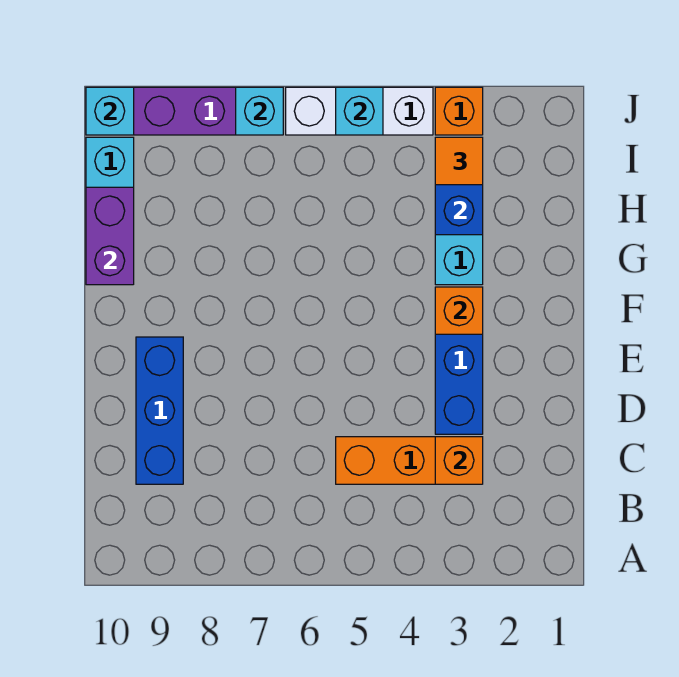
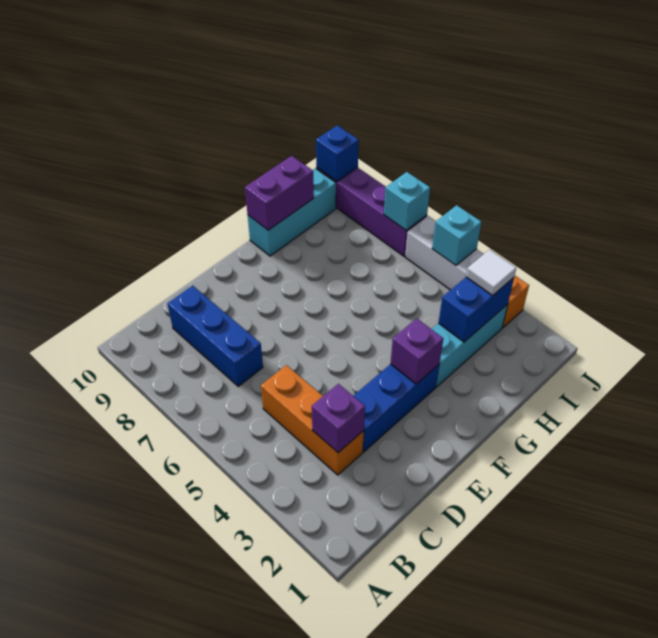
orange brick C3 level 2 -> purple brick C3 level 2
blue brick C9:E9 level 1 -> blue brick C7:C9 level 1
orange brick F3 level 2 -> purple brick F3 level 2
orange tile I3 level 3 -> white tile I3 level 3
cyan brick J10 level 2 -> blue brick J10 level 2

